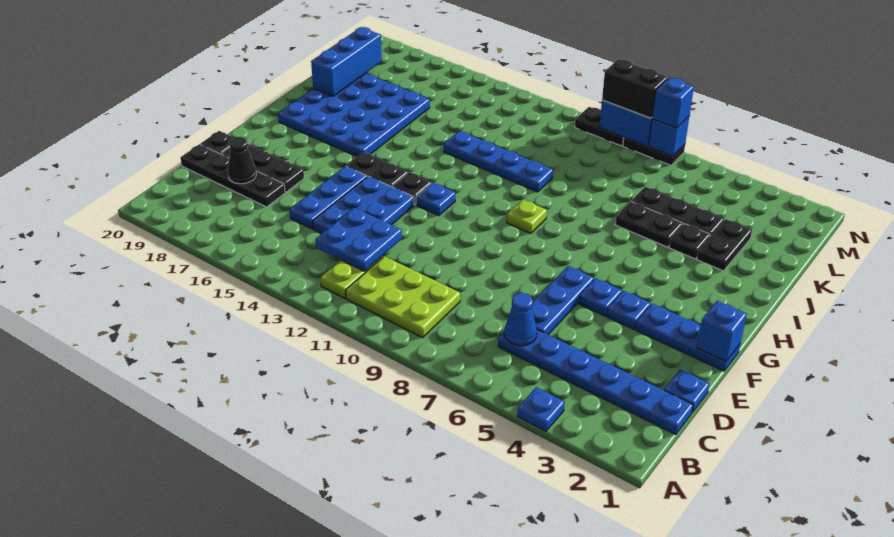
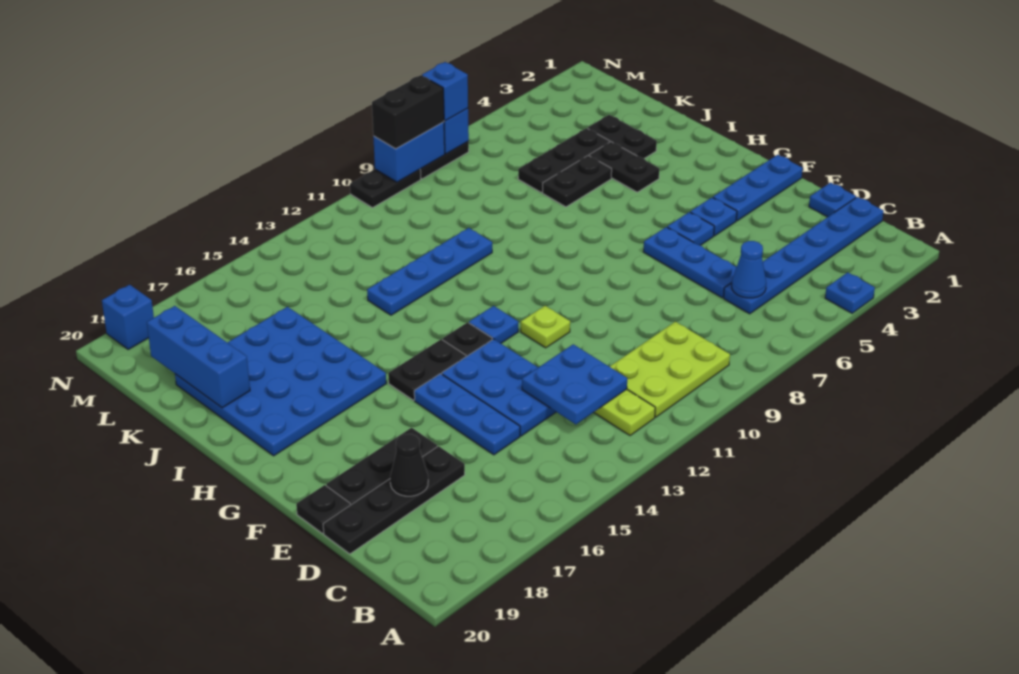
blue brick F1 level 2 -> blue brick N19 level 1
lime plate H9 level 1 -> lime plate F11 level 1
black plate J4 level 1 -> black plate I4:J4 level 1

